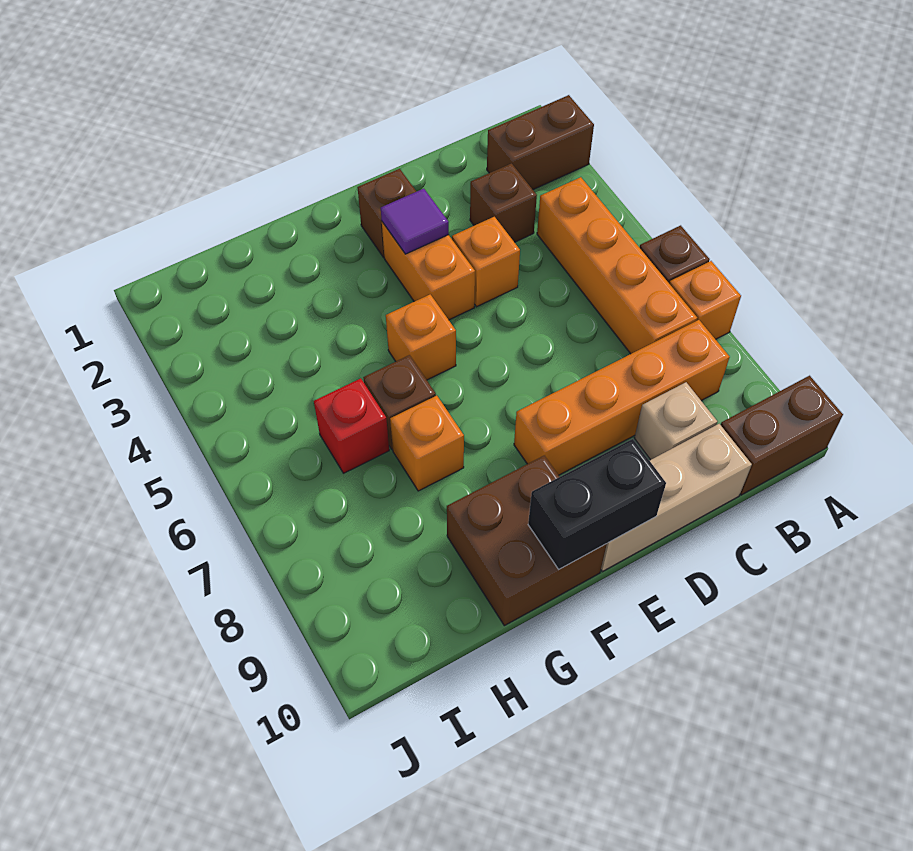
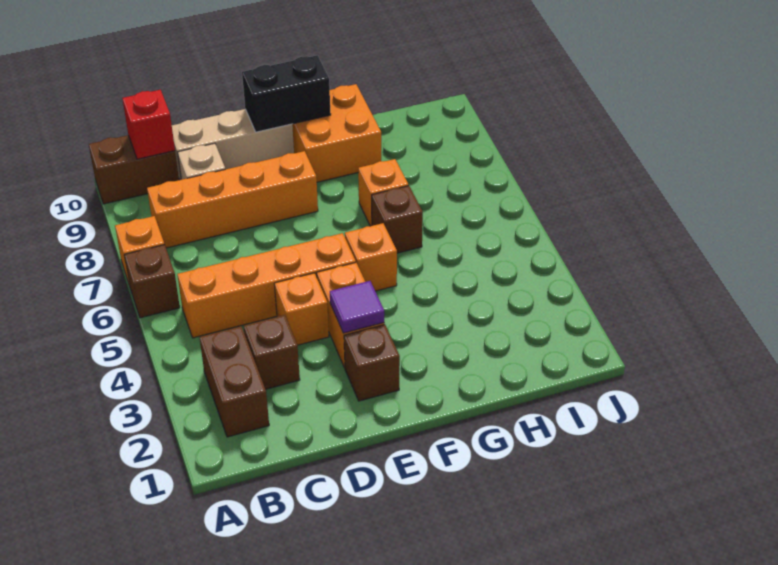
brown brick A2:B2 level 1 -> brown brick B2:B3 level 1
orange brick B4:B7 level 1 -> orange brick B5:E5 level 1
brown brick F9:G10 level 1 -> orange brick F9:G10 level 1
red brick H6 level 1 -> red brick B10 level 2

